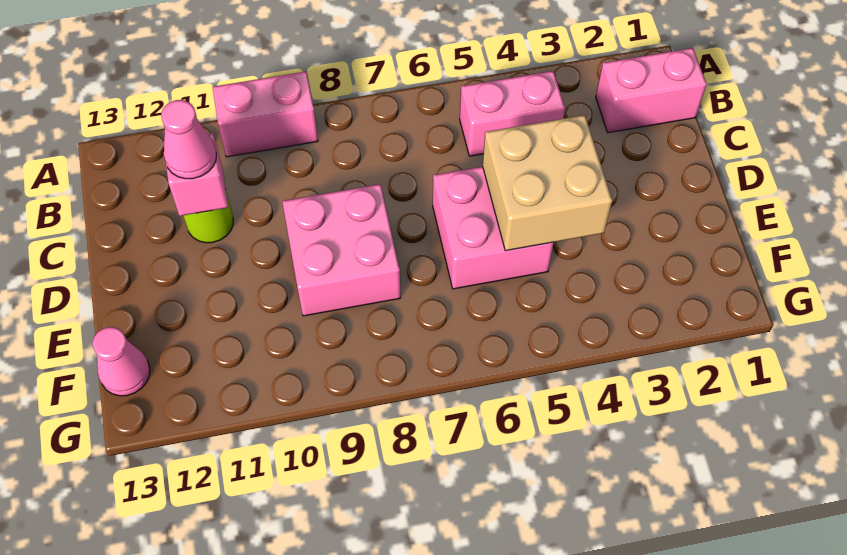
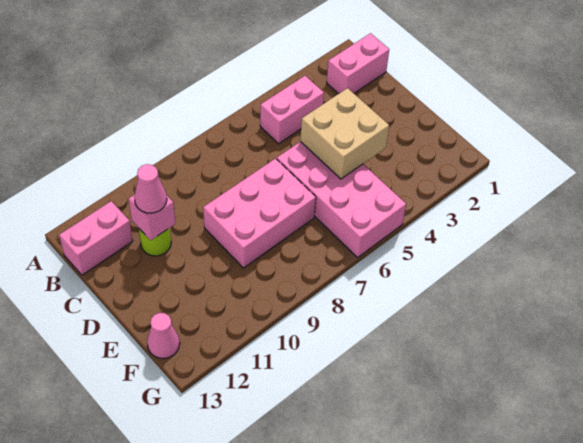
pink brick A9:A10 level 1 -> pink brick B12:B13 level 1
pink brick D5:E6 level 1 -> pink brick D5:G6 level 1
pink brick D8:E9 level 1 -> pink brick D7:E9 level 1

